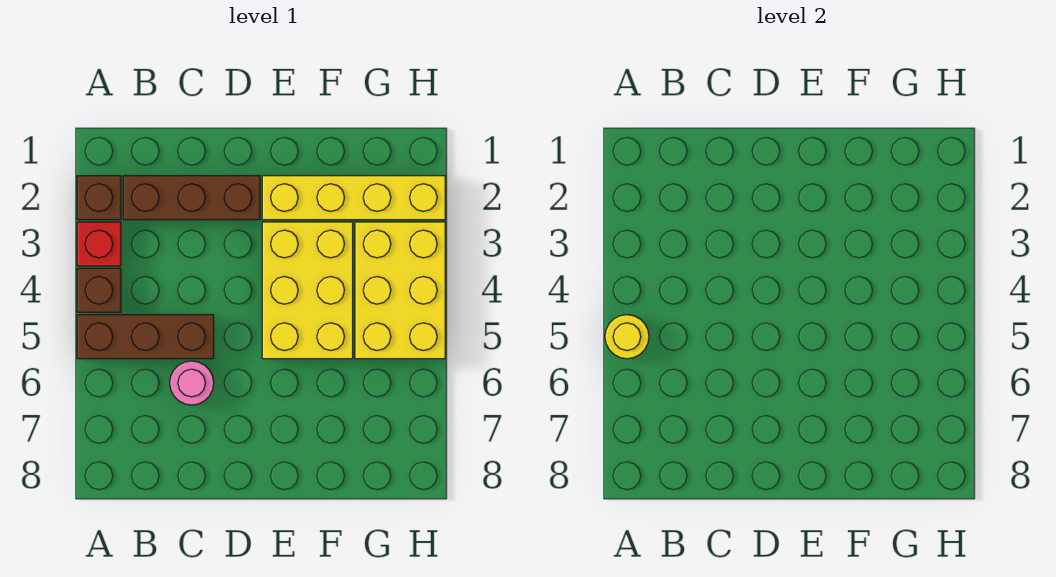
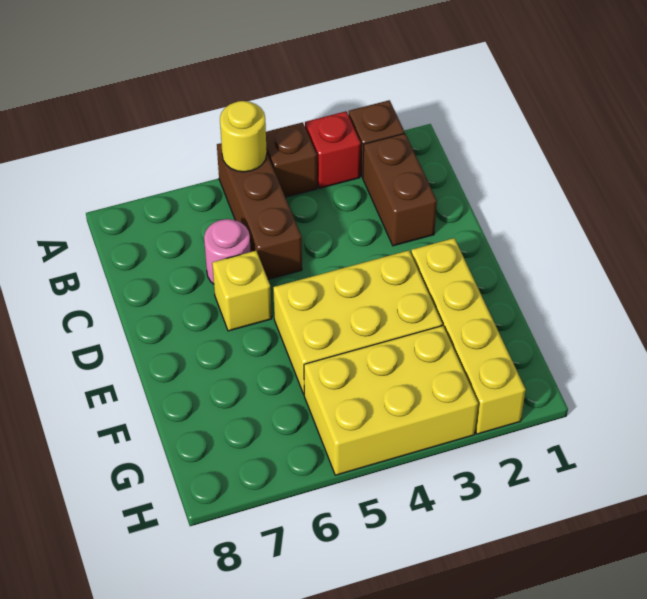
brown brick B2:D2 level 1 -> brown brick B2:C2 level 1
none -> yellow brick D6 level 1

